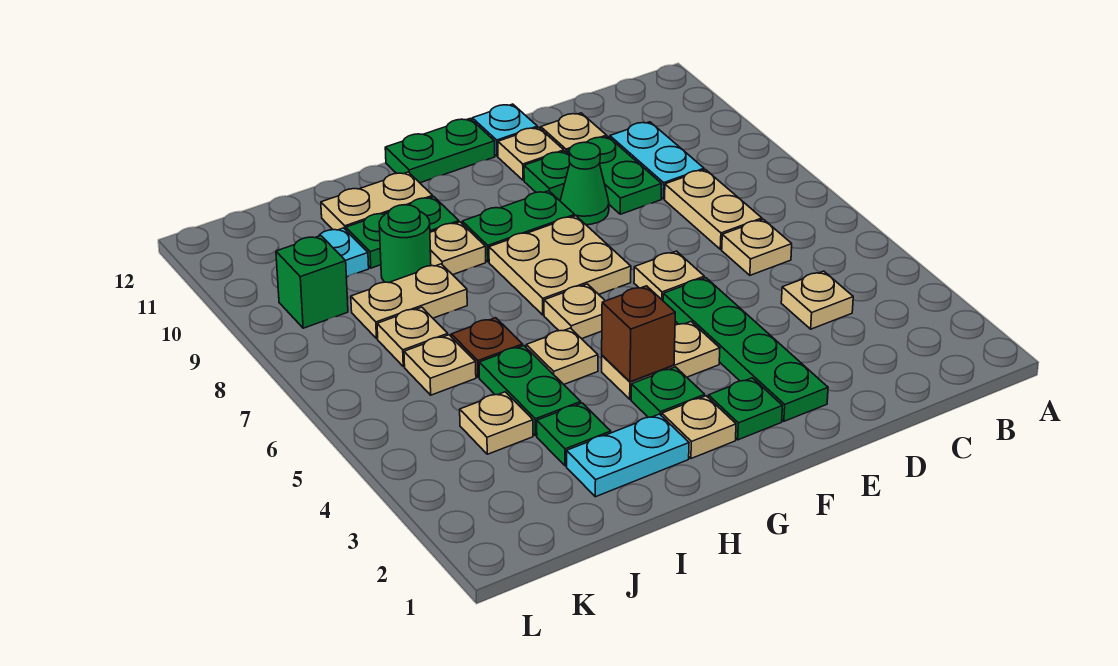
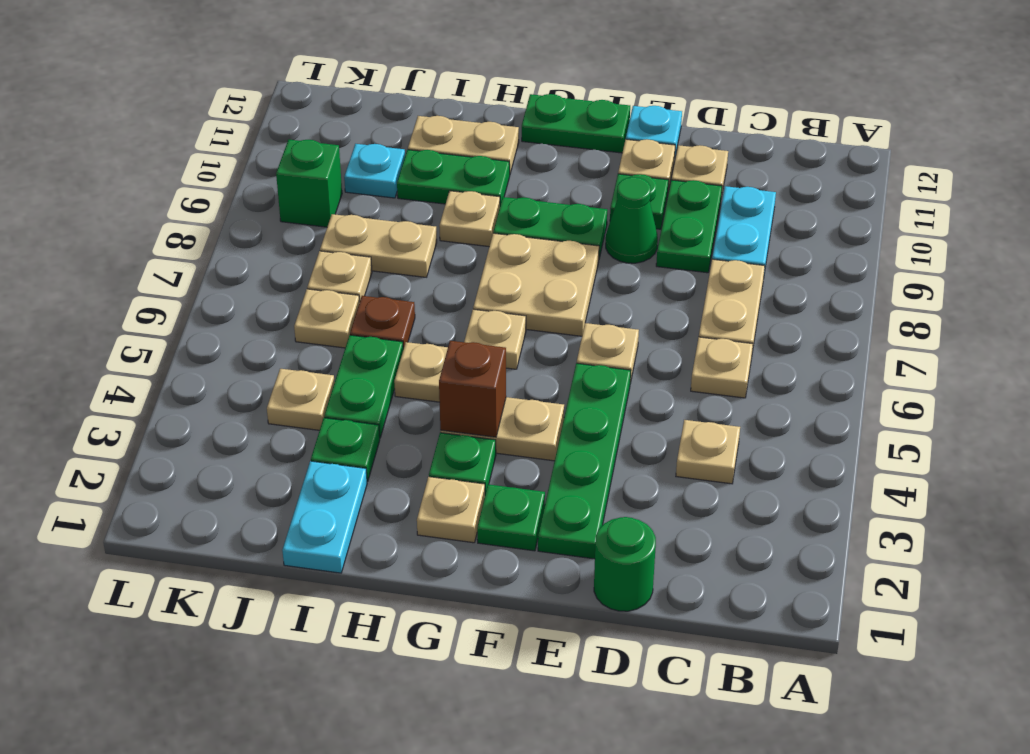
cyan plate H2:I2 level 1 -> cyan plate I1:I2 level 1
green round brick I9 level 1 -> green round brick D1 level 1

